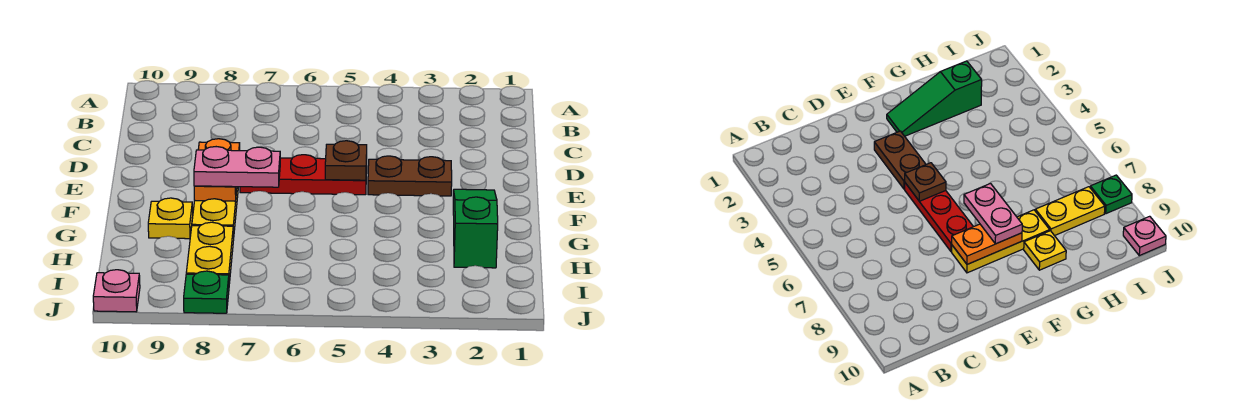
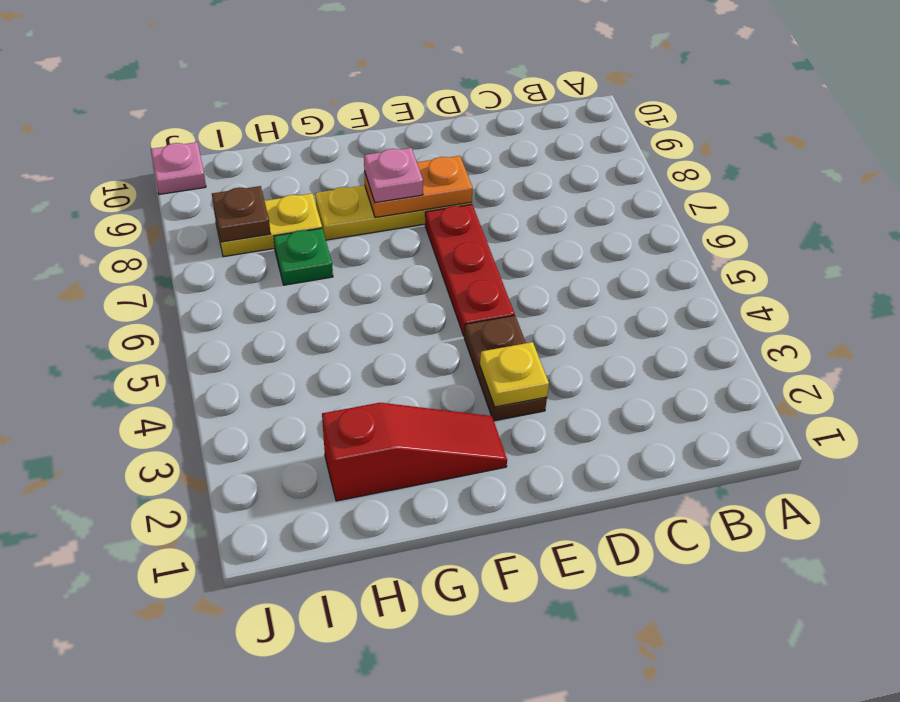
brown plate E5 level 2 -> brown plate I8 level 2
green slope F2:H2 level 1 top H -> red slope F2:H2 level 1 top H
pink plate F7:F8 level 3 -> pink plate F8 level 3
yellow plate G9 level 1 -> yellow plate E3 level 2
green plate J8 level 1 -> green plate H7 level 1

